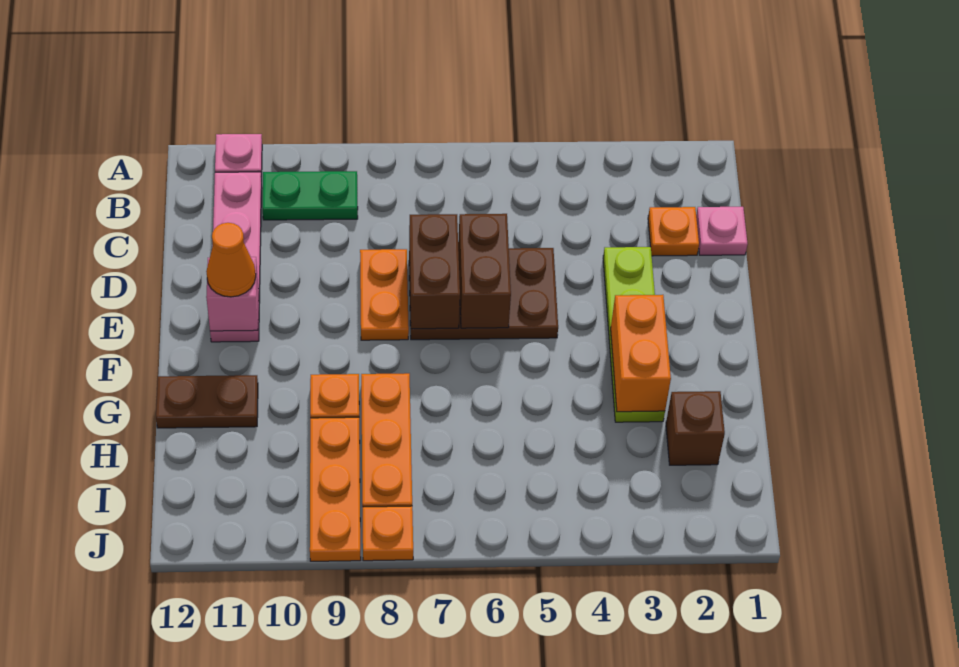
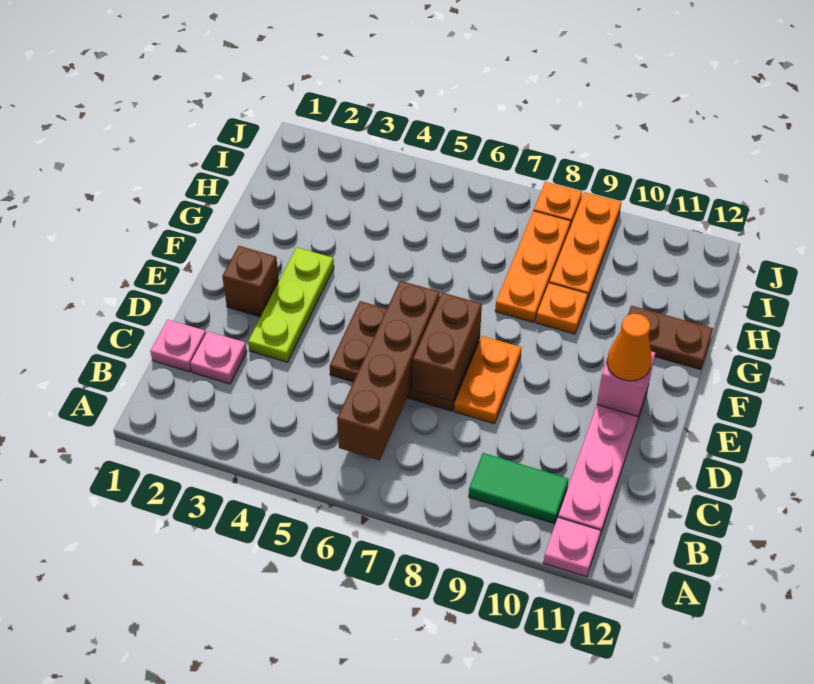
green plate B9:B10 level 1 -> green tile B9:B10 level 1
orange plate C2 level 1 -> pink plate C2 level 1
lime plate D3:G3 level 1 -> lime plate D3:F3 level 1
brown brick D6:E6 level 2 -> brown brick B6:E6 level 2
orange brick F3:G3 level 2 -> none
brown brick H2 level 1 -> brown brick E2 level 1

